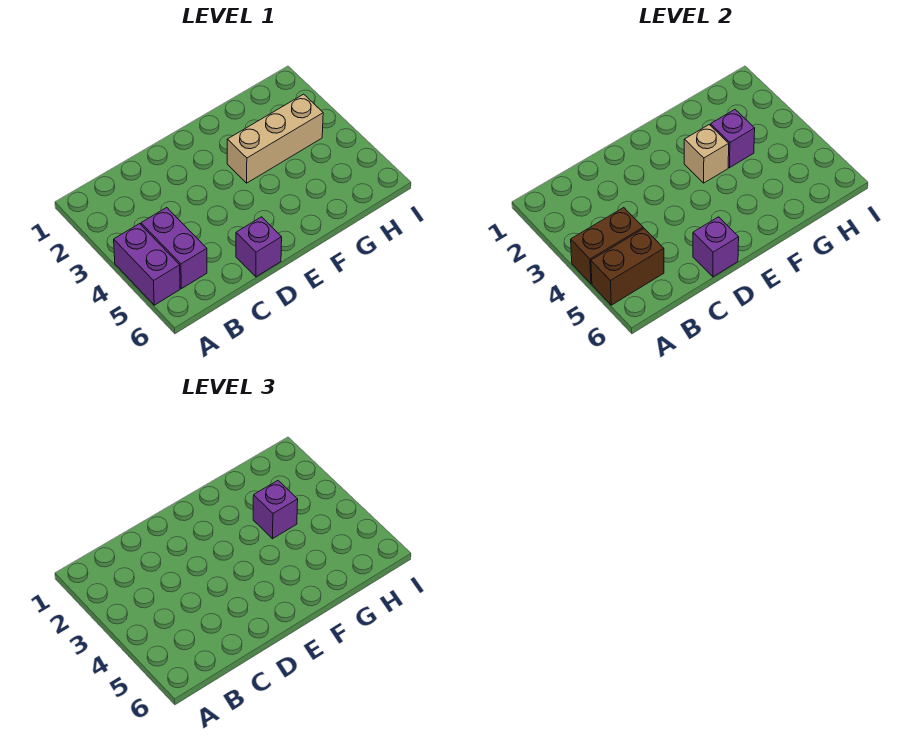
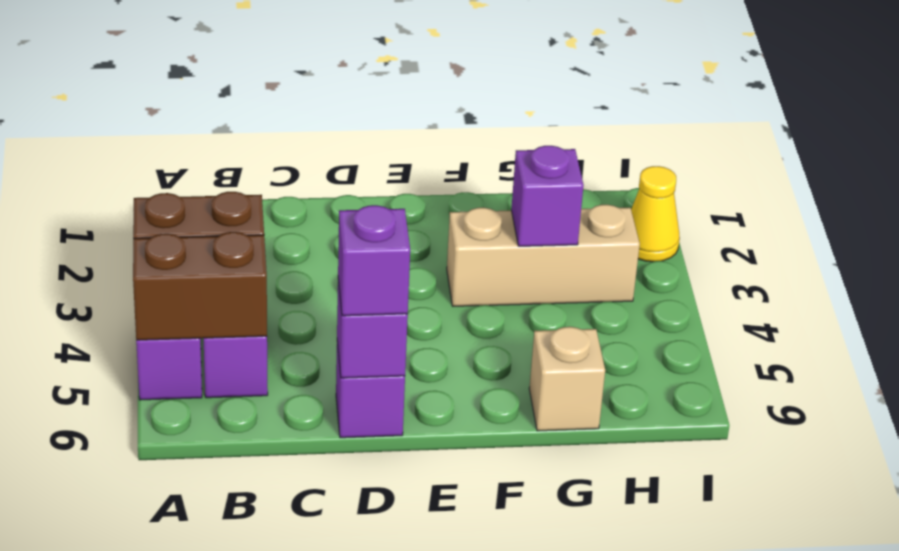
tan brick F3 level 2 -> tan brick G6 level 1
purple brick G3 level 3 -> purple brick D6 level 3
none -> yellow cone I2 level 1

